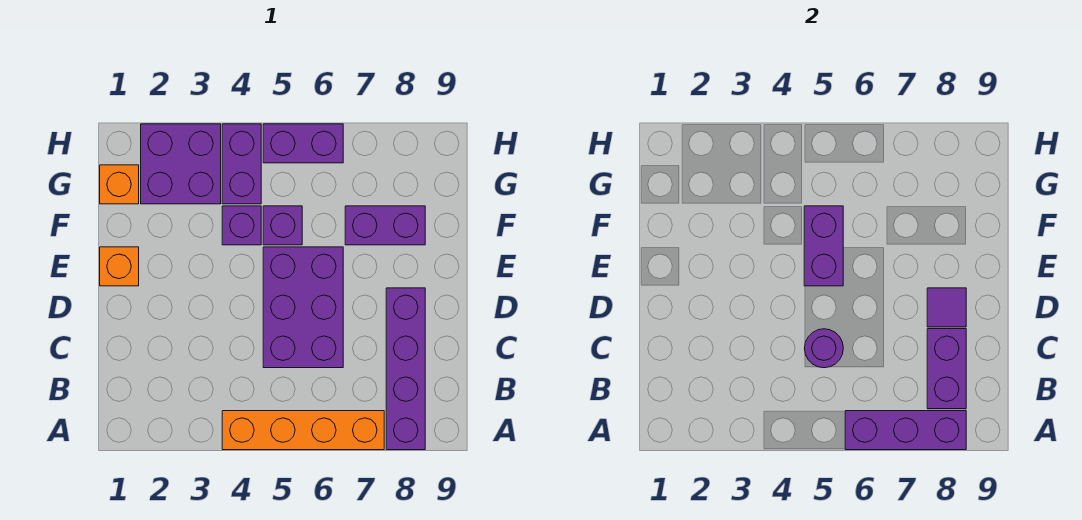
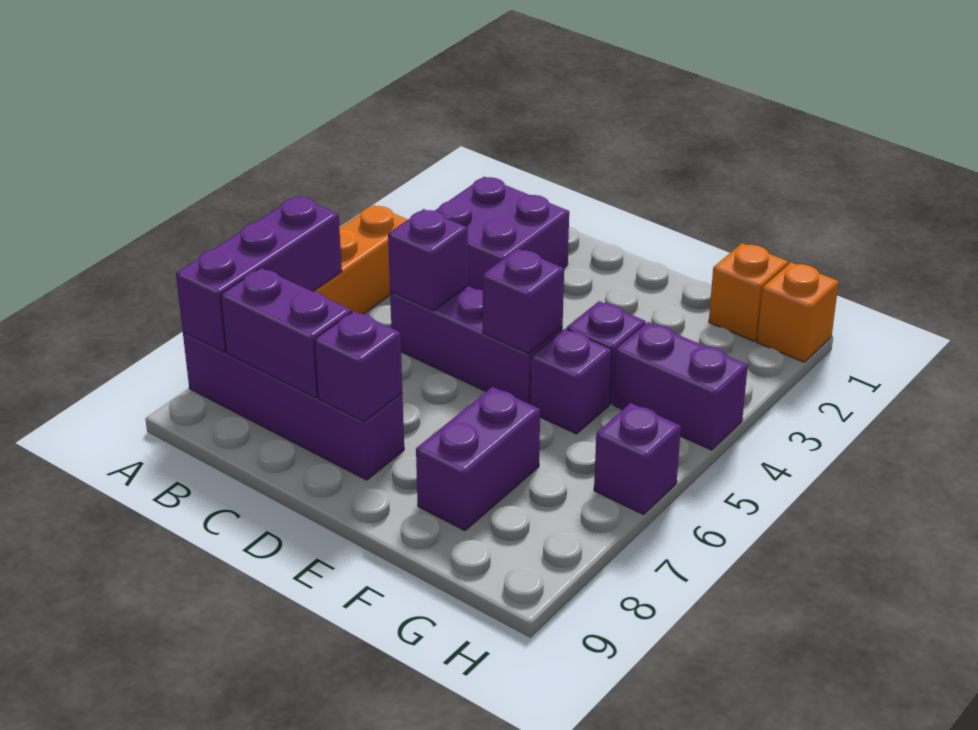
purple brick C5:E6 level 1 -> purple brick C5:E5 level 1
purple round brick C5 level 2 -> purple brick C5 level 2
purple tile D8 level 2 -> purple brick D8 level 2
orange brick E1 level 1 -> orange brick H1 level 1
purple brick E5:F5 level 2 -> purple brick E5 level 2
purple brick G2:H3 level 1 -> purple brick B2:C3 level 1
purple brick H5:H6 level 1 -> purple brick H6 level 1

